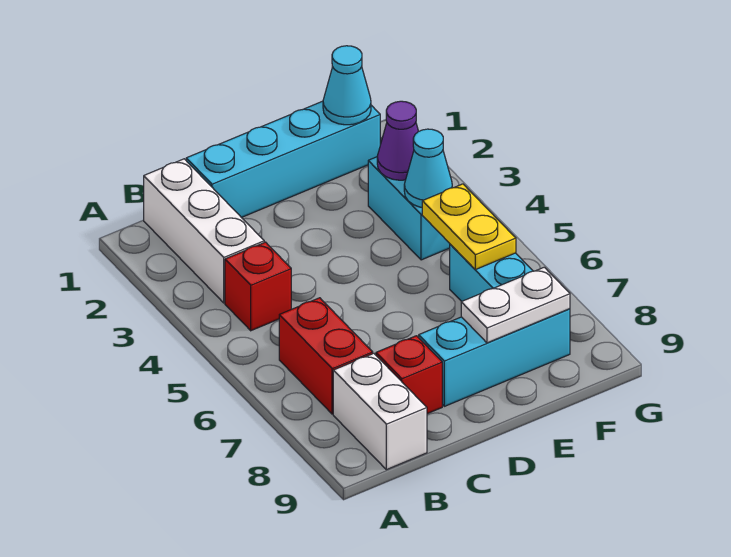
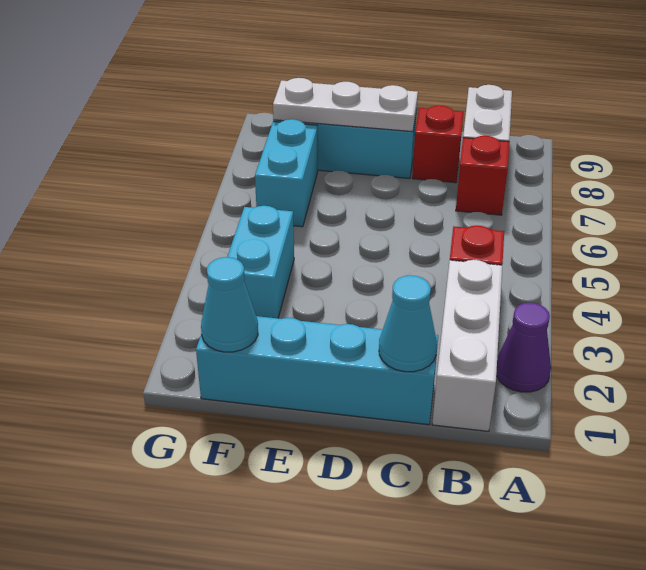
red brick B6:B7 level 1 -> red brick B7 level 1
white plate E8:F8 level 2 -> white plate D8:F8 level 2
purple cone F3 level 2 -> purple cone A2 level 1
cyan cone F4 level 2 -> cyan cone C1 level 2
yellow plate F5:F6 level 2 -> none

